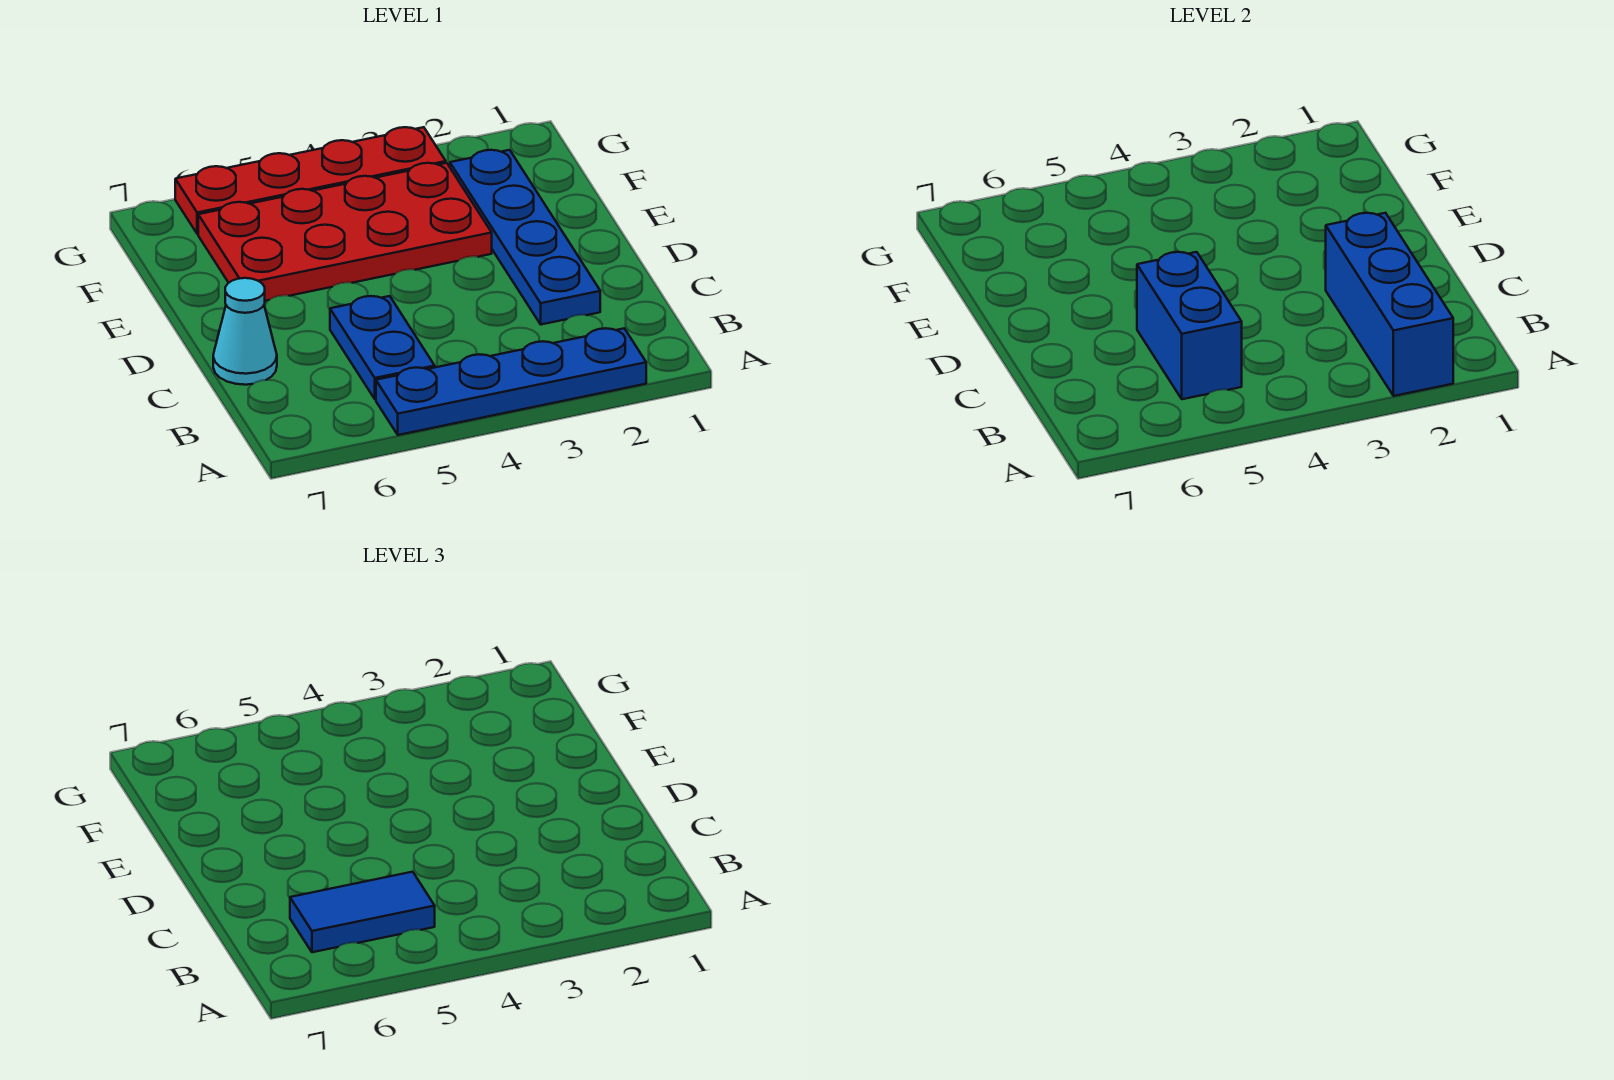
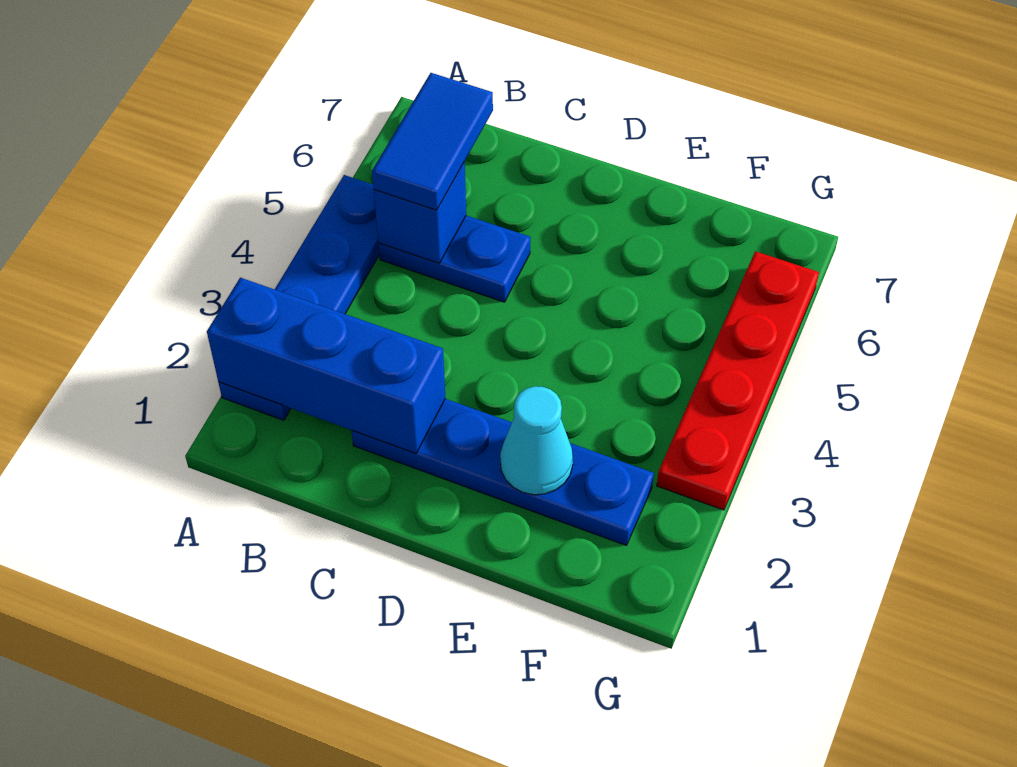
blue brick B5:C5 level 2 -> blue brick B5 level 2
cyan cone C7 level 1 -> cyan cone E2 level 2
red plate E3:F6 level 1 -> none

